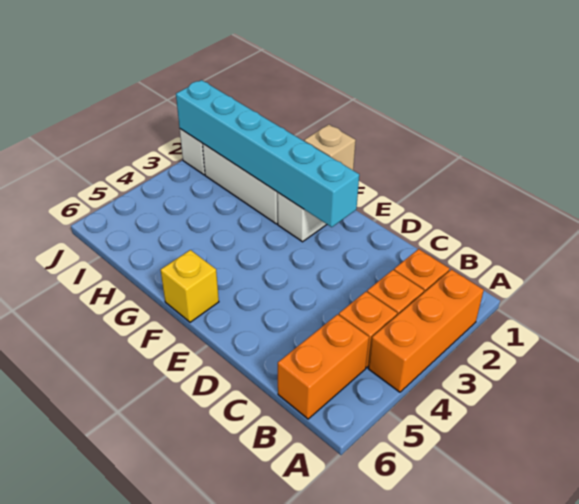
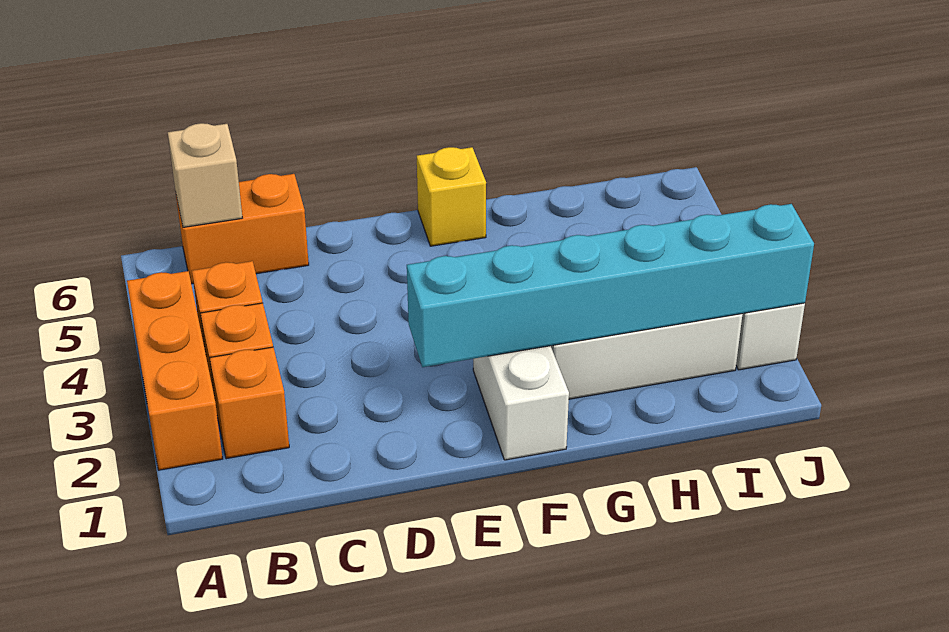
orange brick B5:B6 level 1 -> orange brick B6:C6 level 1
tan brick F1 level 2 -> tan brick B6 level 2

